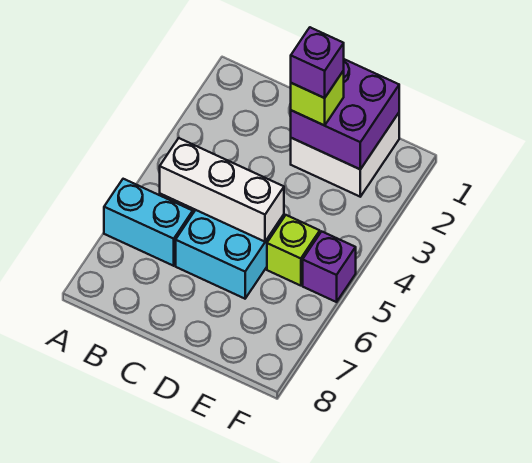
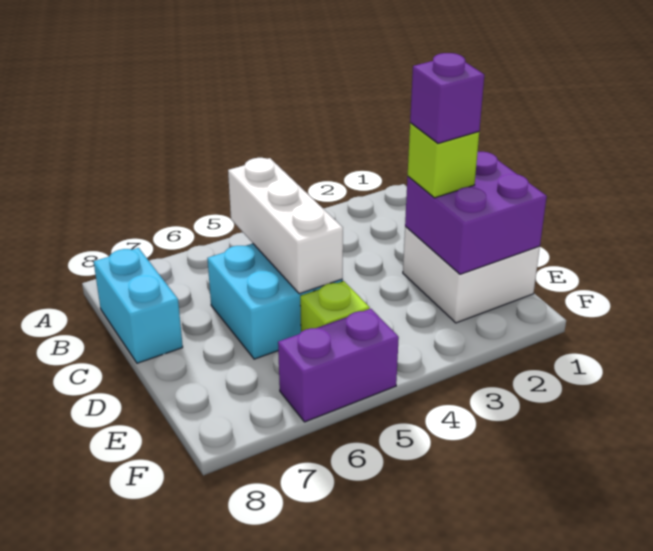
cyan brick A6:B6 level 1 -> cyan brick B8:C8 level 1
purple brick F5 level 1 -> purple brick F5:F6 level 1

